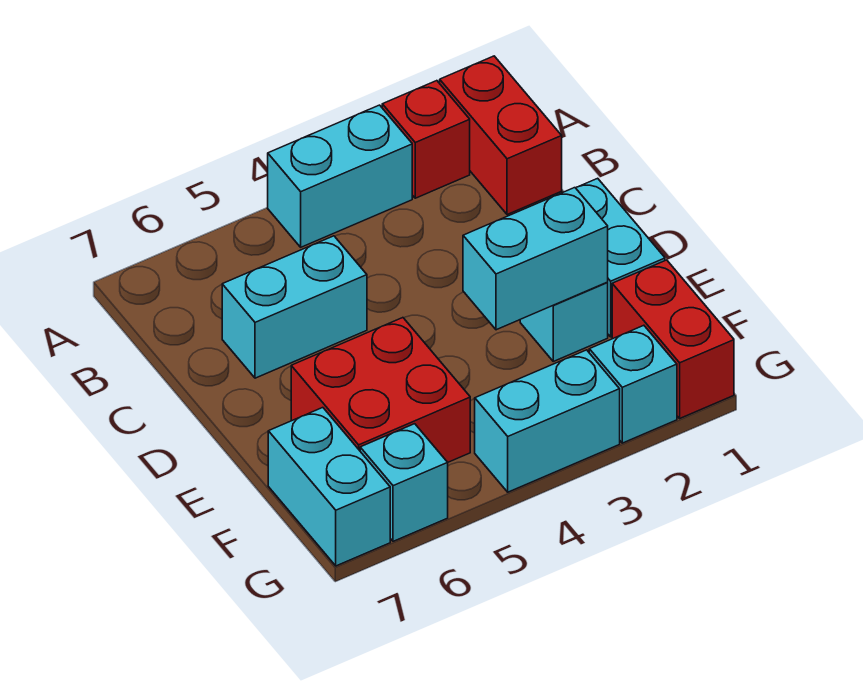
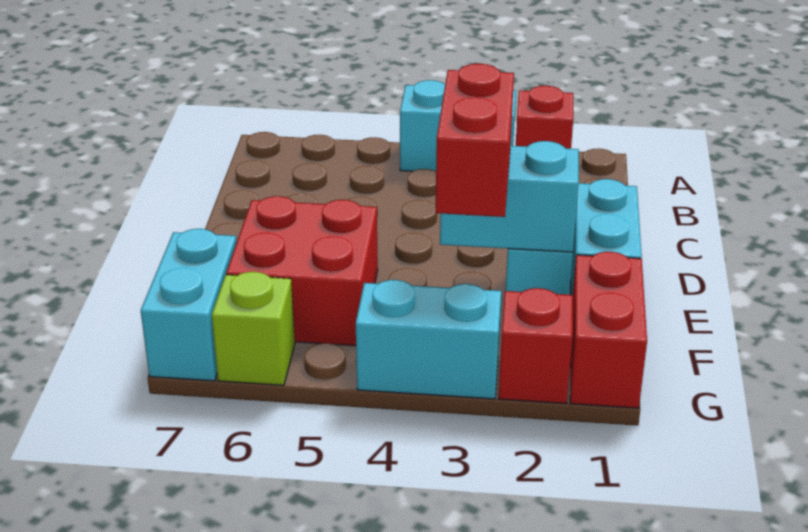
red brick A1:B1 level 1 -> red brick E3:F3 level 3
cyan brick C5:C6 level 1 -> none
cyan brick G2 level 1 -> red brick G2 level 1
cyan brick G6 level 1 -> lime brick G6 level 1

